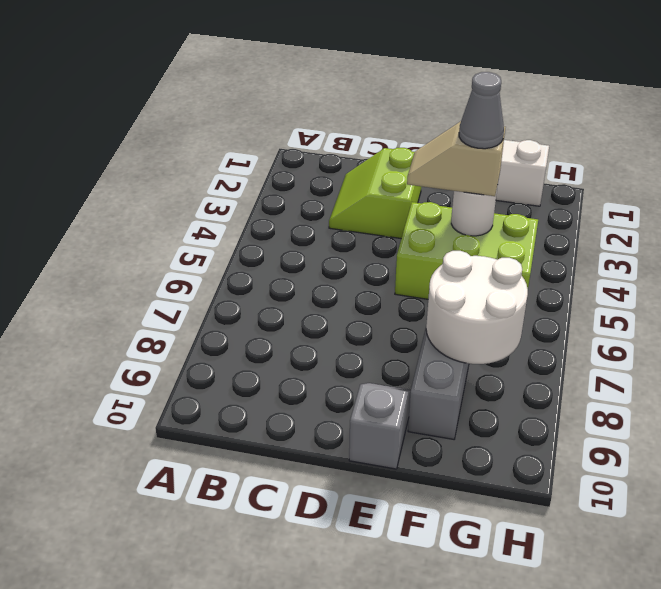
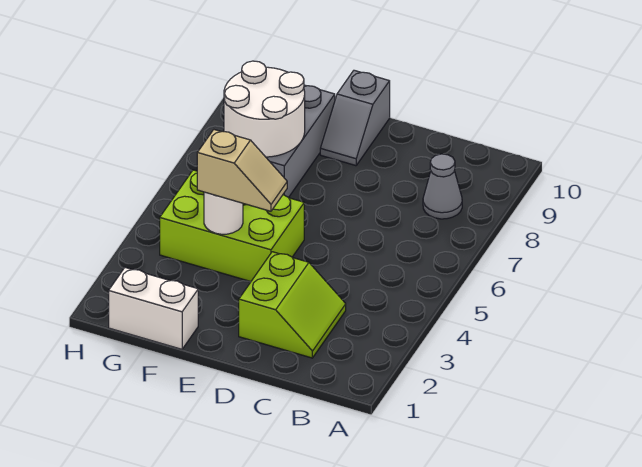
grey cone F4 level 4 -> grey cone B8 level 1

